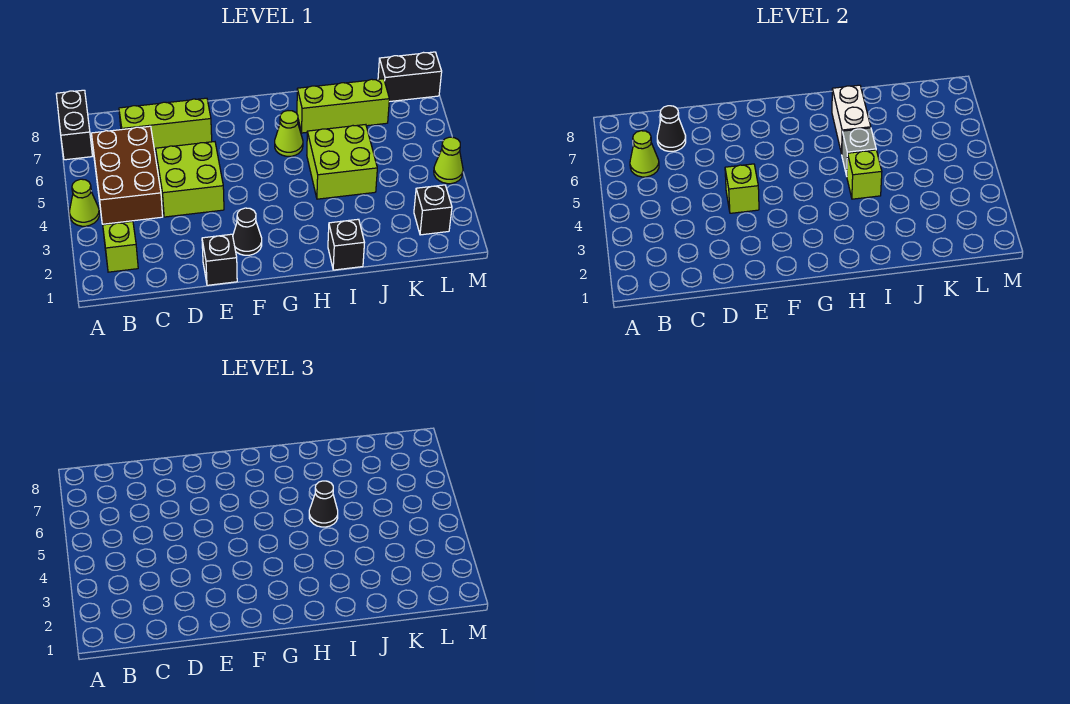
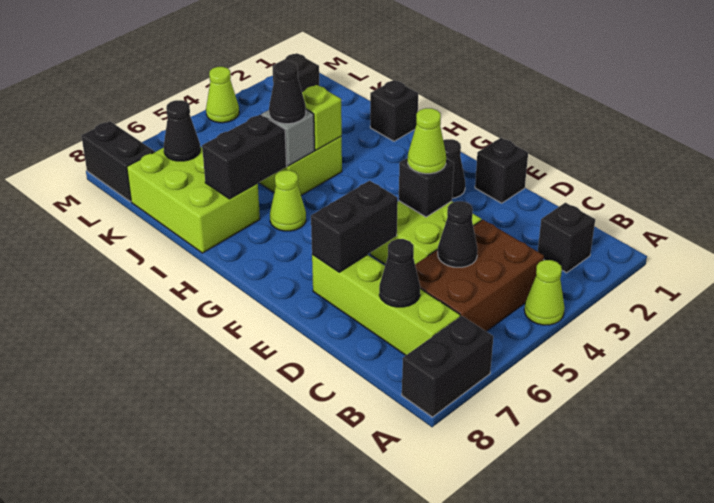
lime brick B2 level 1 -> black brick B2 level 1
lime cone B6 level 2 -> lime cone E4 level 3
none -> black cone C5 level 2
lime brick C7:E7 level 1 -> lime brick B7:E7 level 1
lime brick E4 level 2 -> black brick E4 level 2
none -> black brick E6:E7 level 2
white brick I6:I7 level 2 -> black brick I6:I7 level 2
lime brick I7:K7 level 1 -> lime brick I7:K8 level 1
none -> black cone K7 level 2

